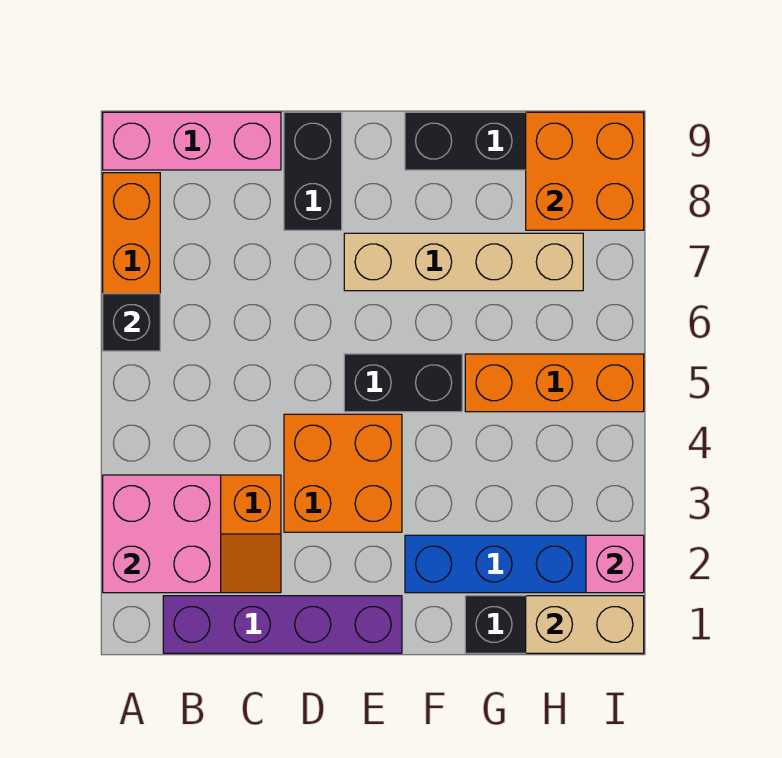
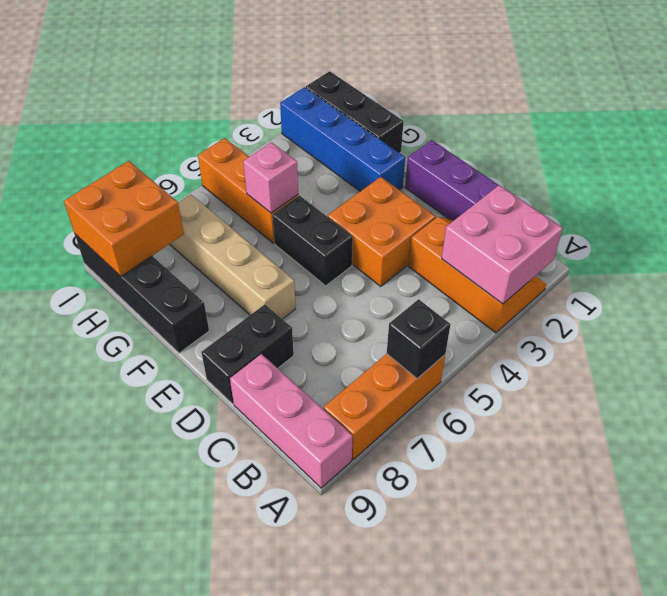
tan brick H1:I1 level 2 -> none
pink brick I2 level 2 -> pink brick G5 level 2

